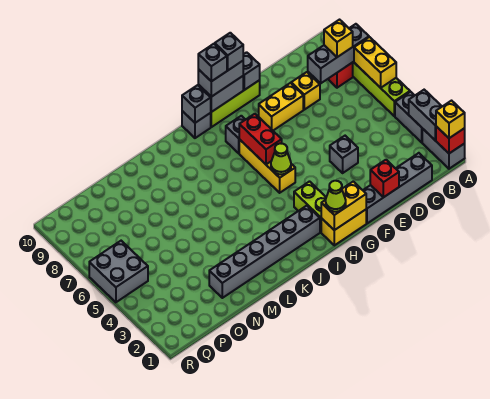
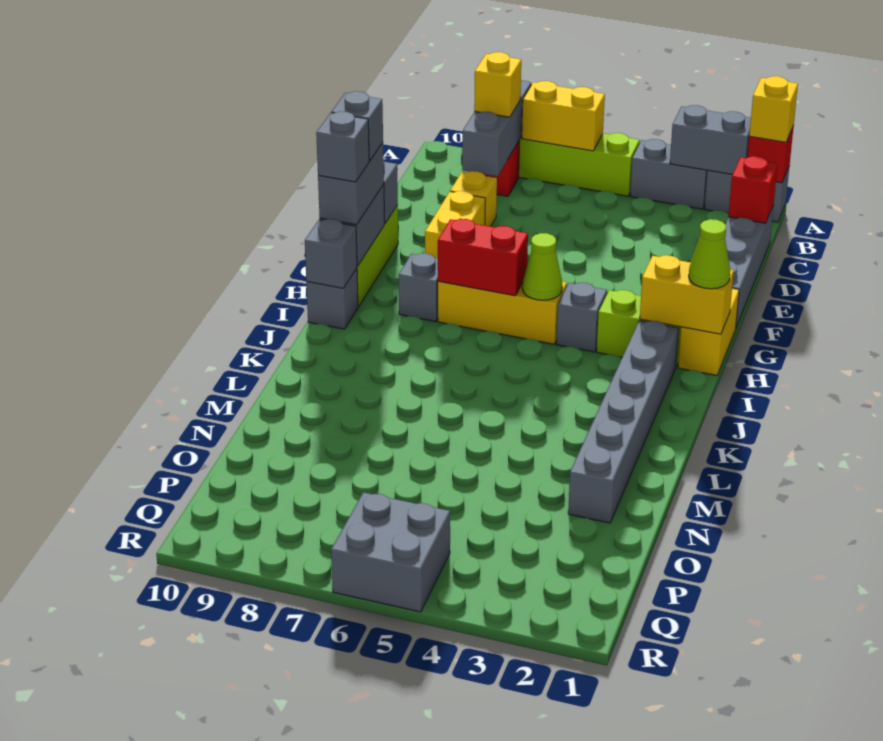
red brick E1 level 2 -> red brick C1 level 2
grey brick E4 level 1 -> grey brick H4 level 1
yellow brick G1:H1 level 2 -> yellow brick H1:H2 level 2

